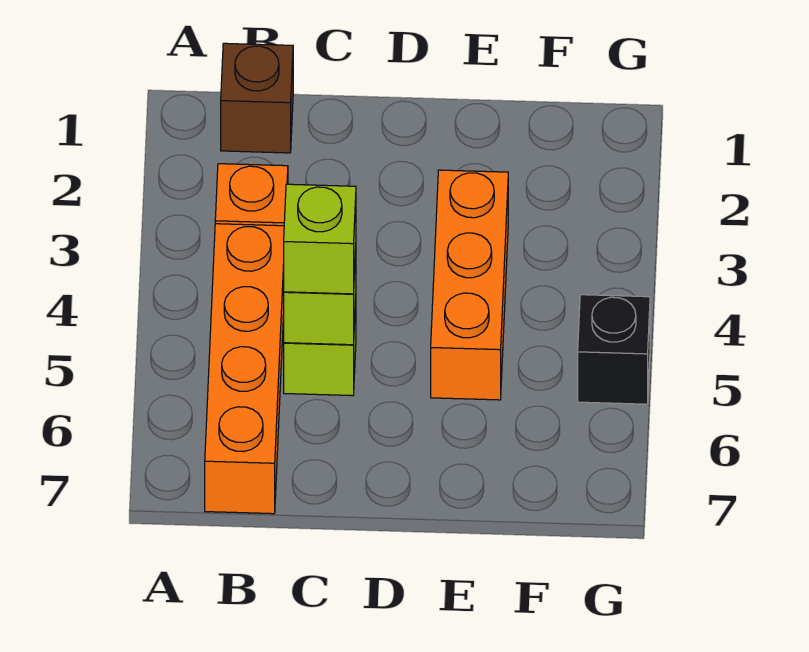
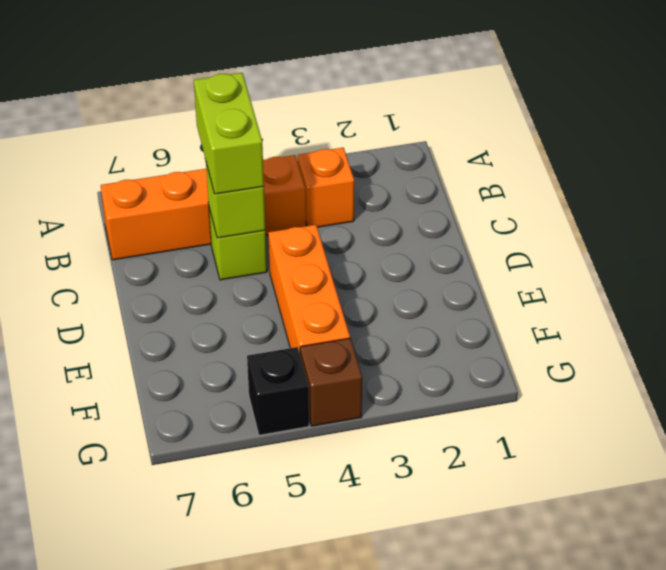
brown brick B1 level 1 -> brown brick G4 level 1
lime brick C5 level 3 -> lime brick B5:C5 level 3
orange brick E3:E5 level 1 -> orange brick D4:F4 level 1

